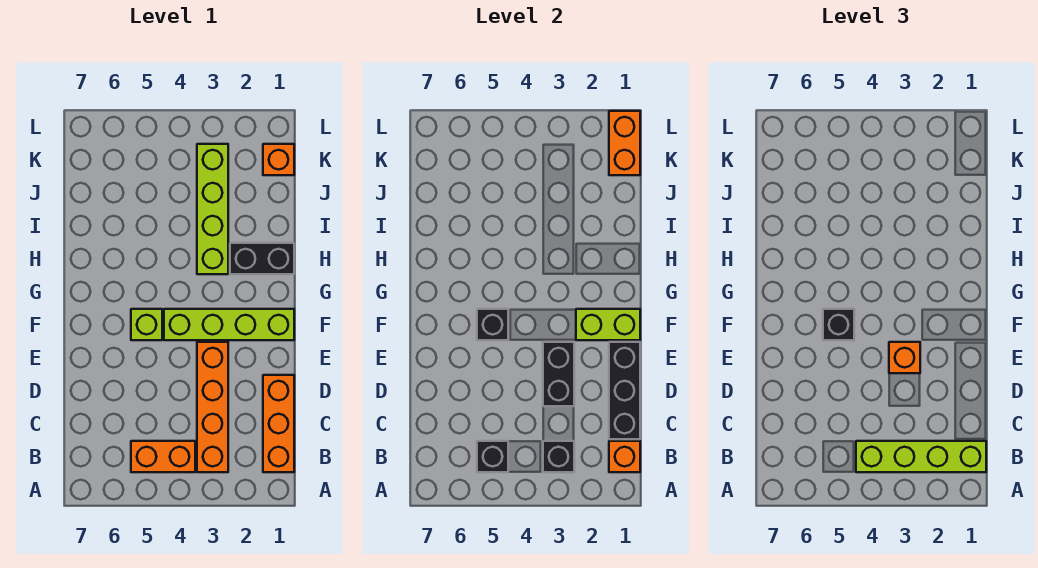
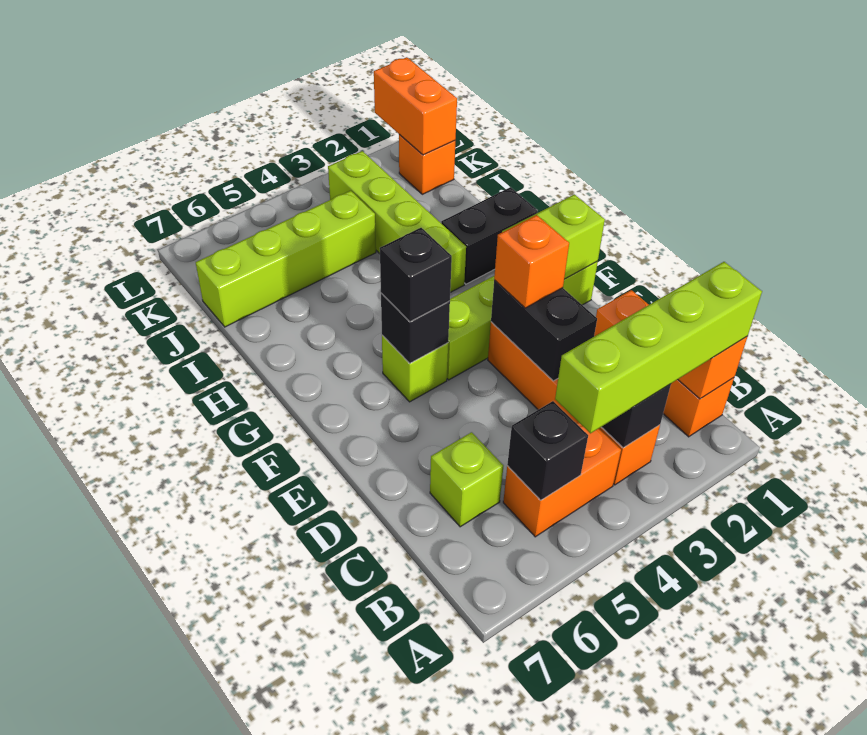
black brick C1:E1 level 2 -> none
none -> lime brick C6 level 1
none -> lime brick J4:J7 level 1

